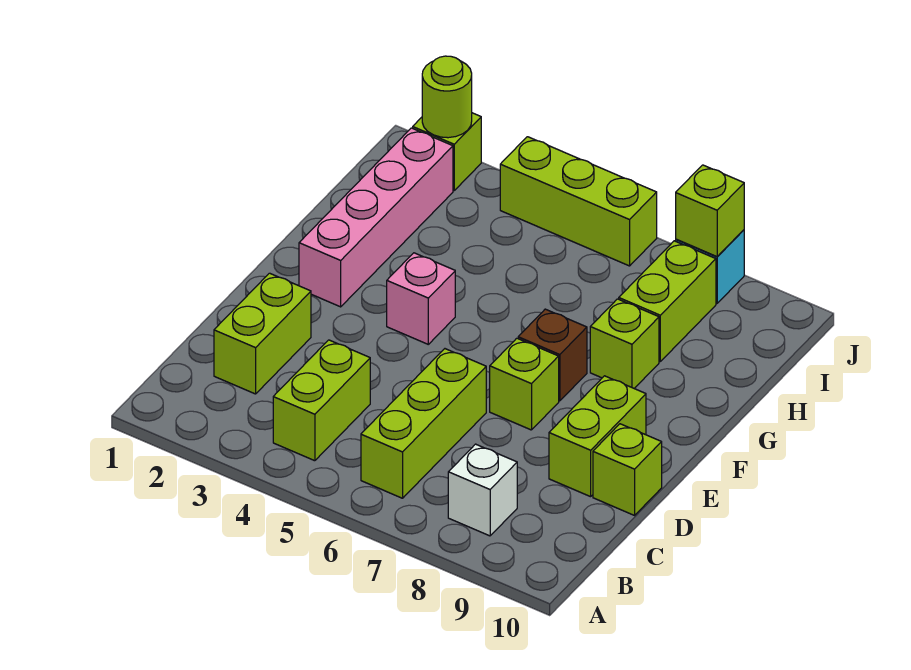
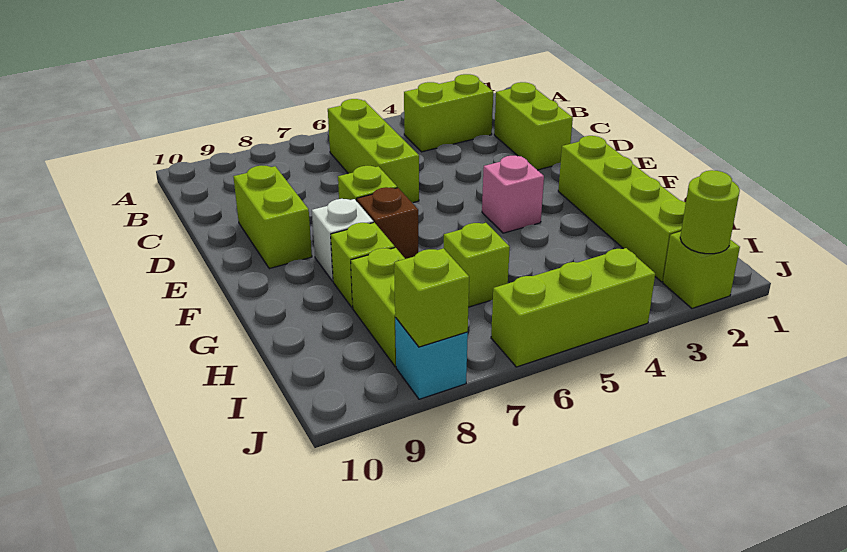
lime brick B4:C4 level 1 -> lime brick B3:B4 level 1
white brick B8 level 1 -> white brick F8 level 1
lime brick D10 level 1 -> lime brick H6 level 1
pink brick F2:I2 level 1 -> lime brick F2:I2 level 1

